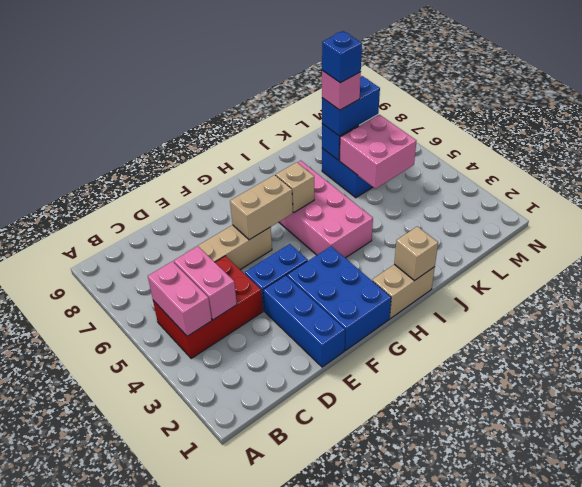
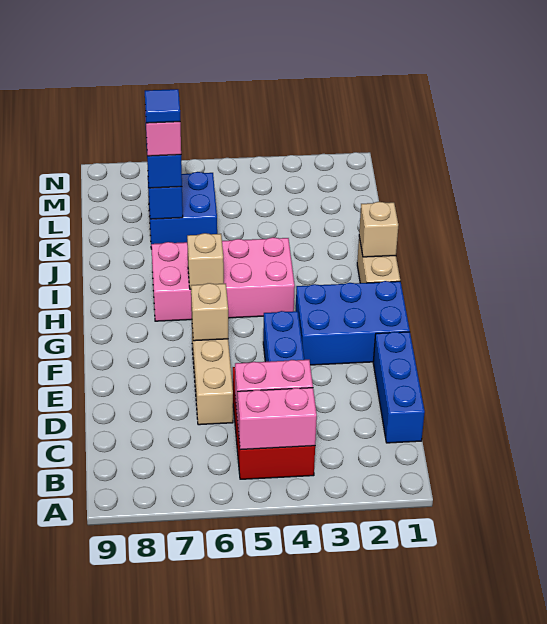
blue brick E1:E3 level 1 -> blue brick C1:E1 level 1
tan brick F6:G6 level 2 -> tan brick F6 level 2
pink brick K5:L6 level 2 -> none
blue brick K7 level 5 -> blue tile K7 level 5

